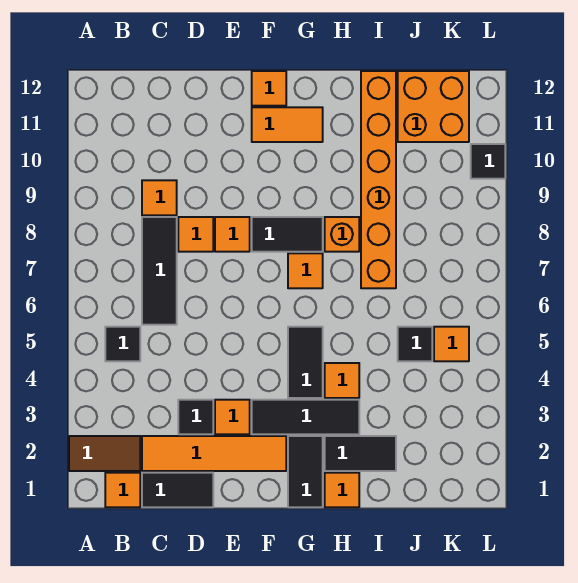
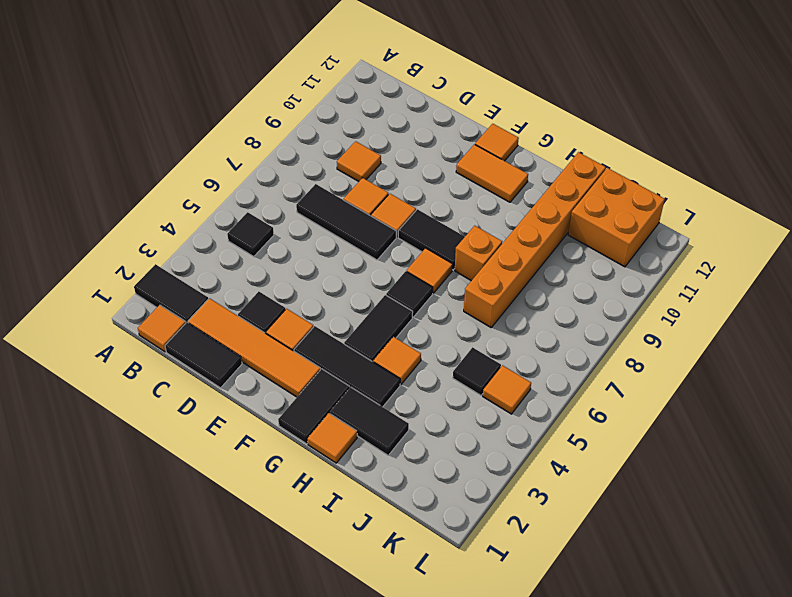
brown tile A2:B2 level 1 -> black tile A2:B2 level 1
black tile C6:C8 level 1 -> black tile C7:E7 level 1
black tile L10 level 1 -> black tile G6 level 1

